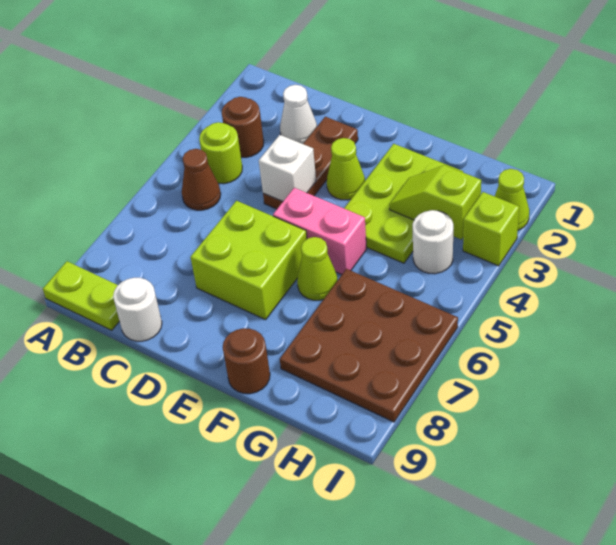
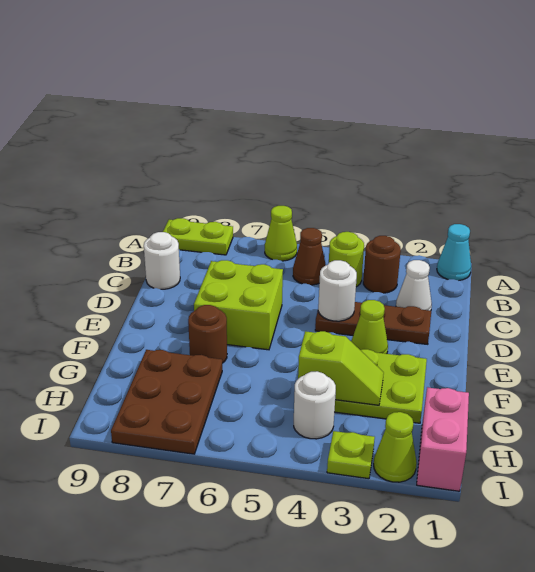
none -> cyan cone A1 level 1
lime plate A9:B9 level 1 -> lime plate A8:A9 level 1
white brick D4 level 2 -> white round brick D4 level 2
pink brick E5:F5 level 1 -> pink brick H1:I1 level 1
lime cone F6 level 1 -> lime cone A6 level 1
brown round brick F9 level 1 -> brown round brick F7 level 1
lime slope G3:H3 level 2 top H -> lime slope G3:G4 level 2 top 4
brown plate G6:I8 level 1 -> brown plate G7:I8 level 1
lime brick I3 level 1 -> lime plate I3 level 1

